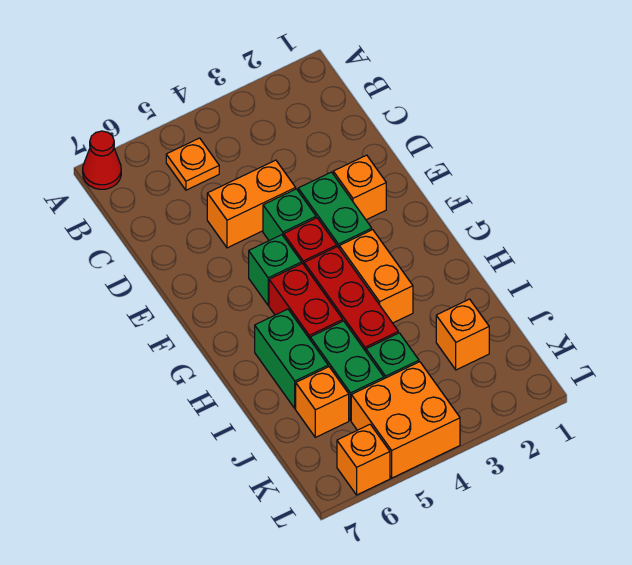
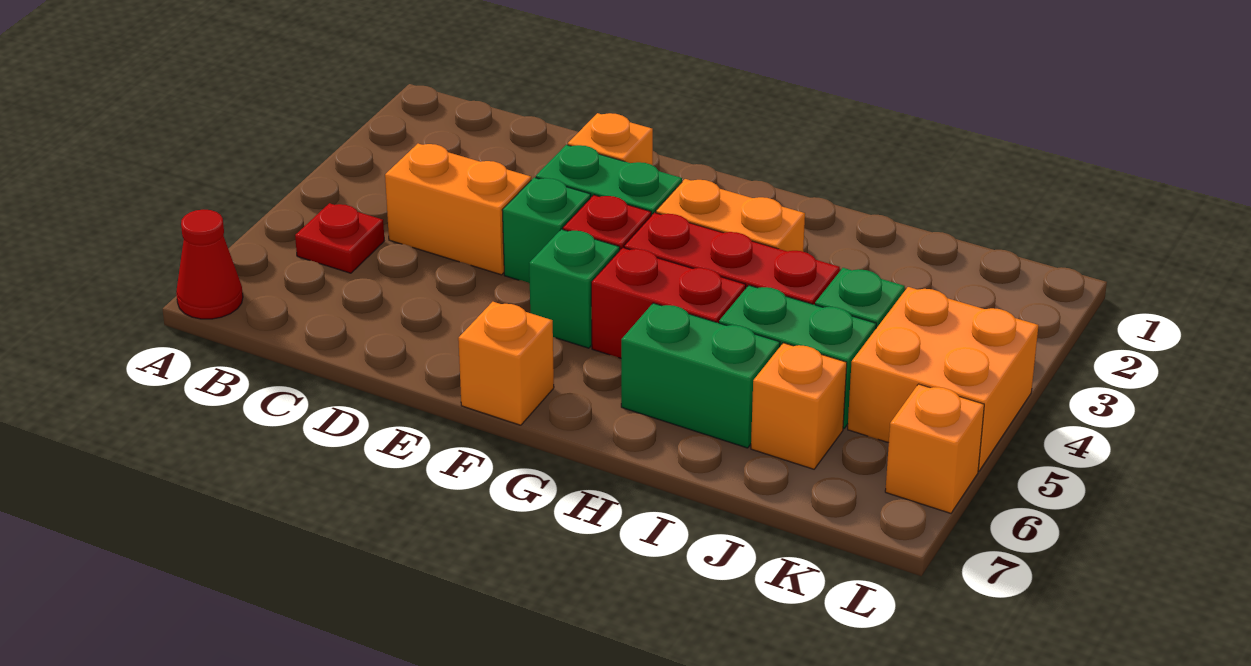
orange plate B5 level 1 -> red plate B5 level 1
orange brick D4:D5 level 1 -> orange brick C4:D4 level 1
orange brick J2 level 1 -> orange brick F7 level 1

